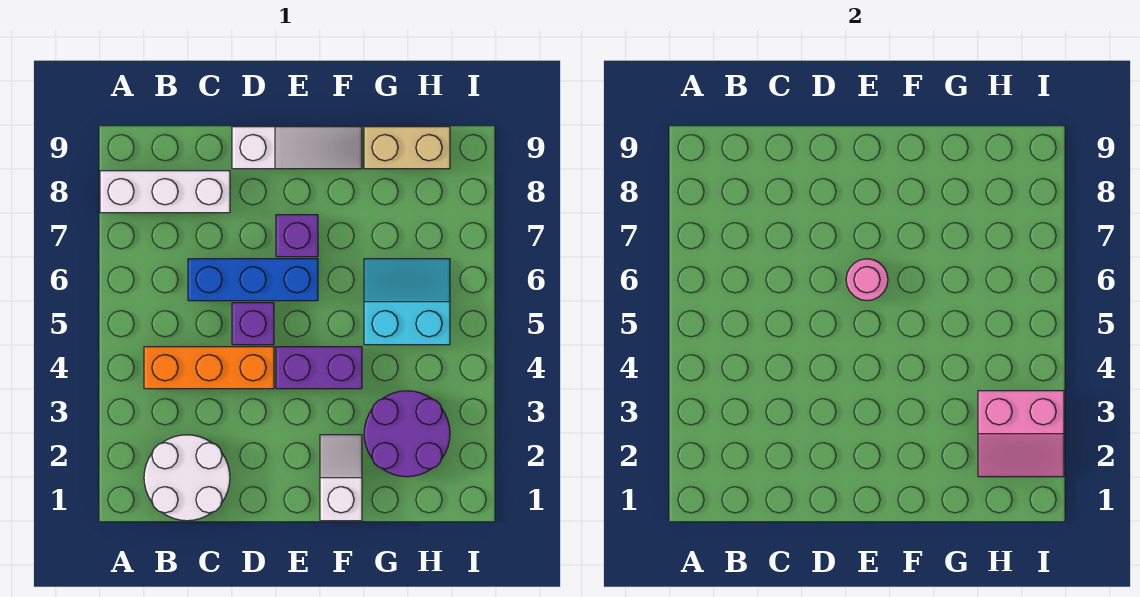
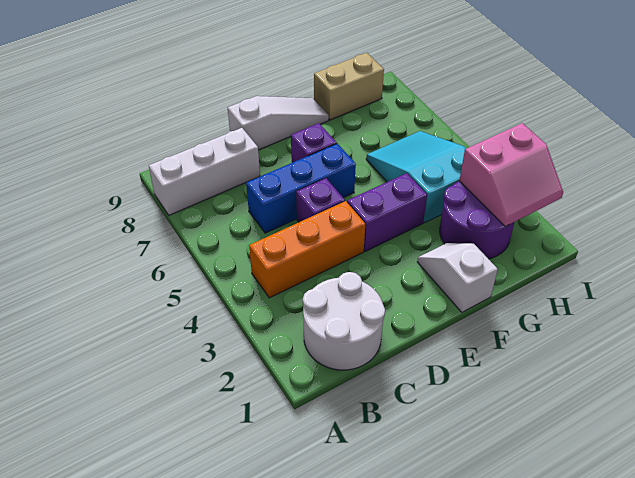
pink round brick E6 level 2 -> none
cyan slope G5:H6 level 1 top 5 -> cyan slope G4:H6 level 1 top 4

